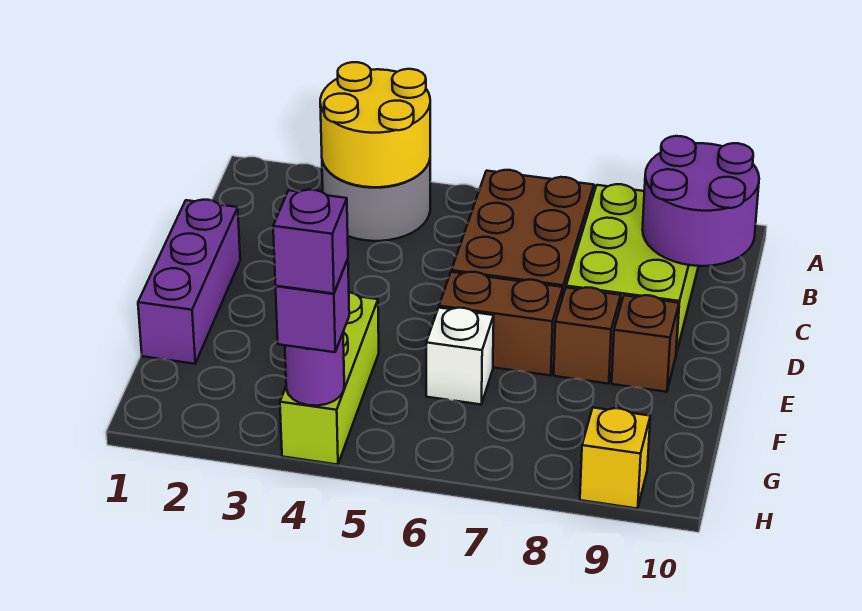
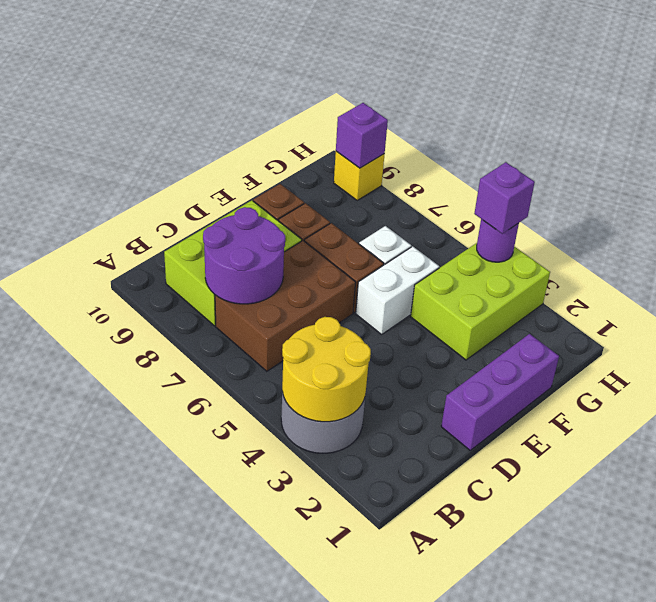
purple round brick B9:C10 level 2 -> purple round brick B7:C8 level 2
none -> white brick E5:F5 level 1
lime brick F4:H4 level 1 -> lime brick F3:H4 level 1
purple brick H4 level 4 -> purple brick H9 level 2

